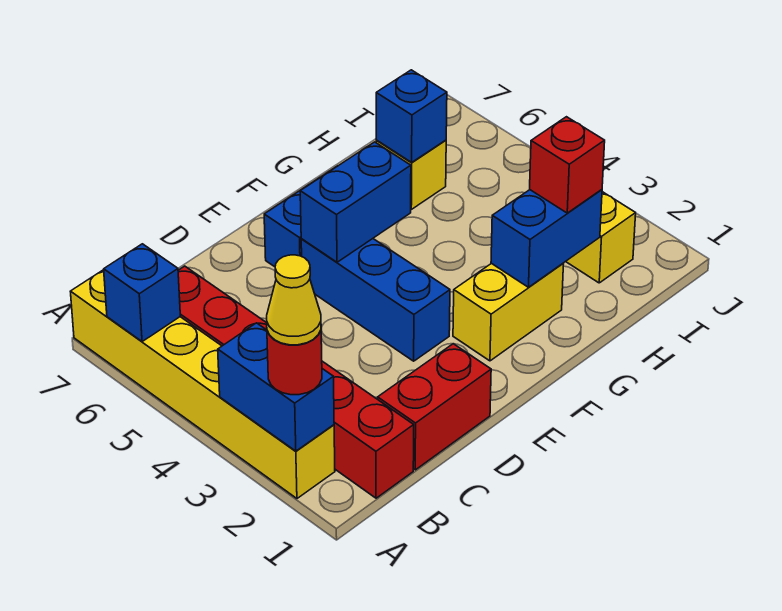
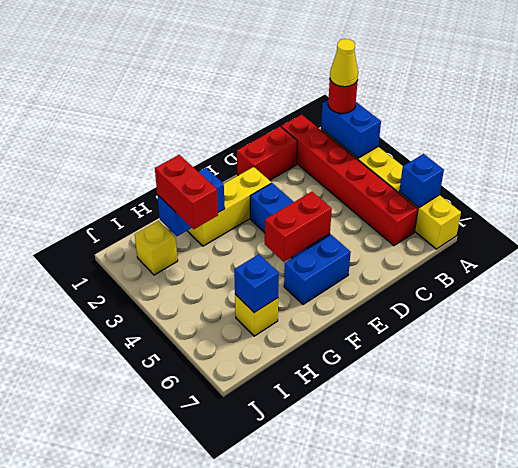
blue brick E5:F5 level 2 -> red brick E5:F5 level 2
yellow brick F2:G2 level 1 -> yellow brick E2:G2 level 1
red brick H2 level 3 -> red brick H2:H3 level 3

